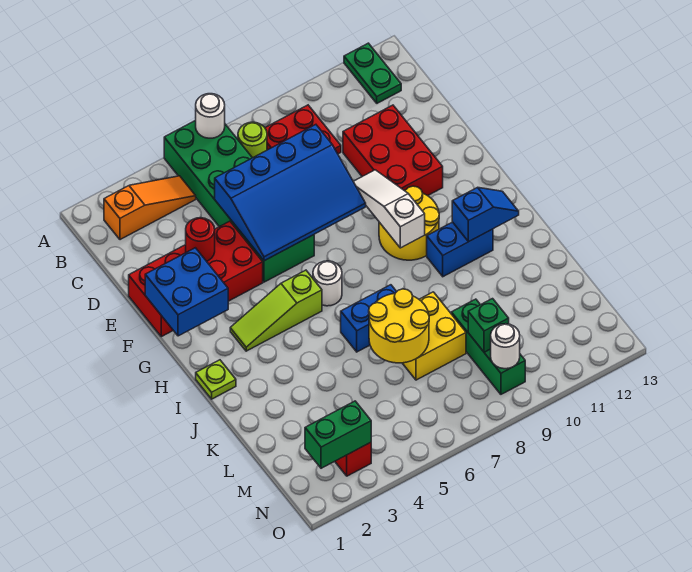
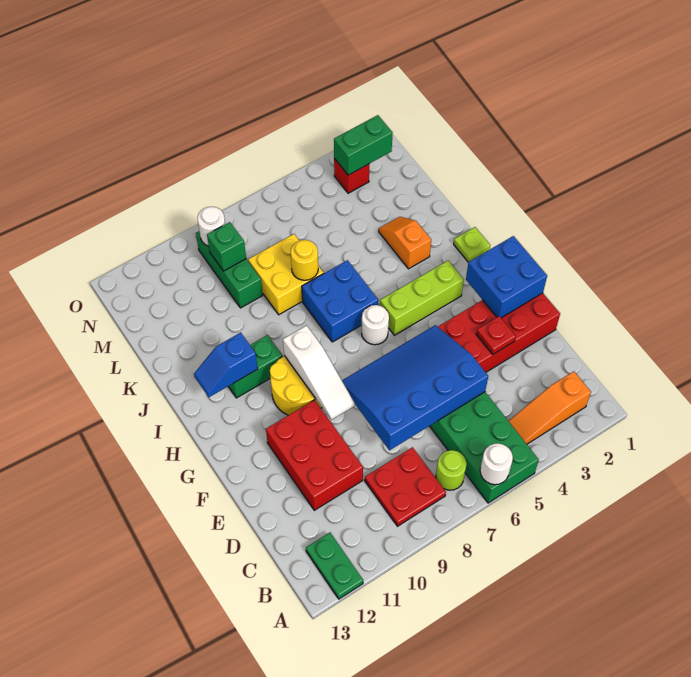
red round brick E3 level 2 -> red plate E3 level 2
lime slope H3:H5 level 1 top 5 -> lime brick H3:H5 level 1
blue brick I10:I11 level 1 -> green brick I10:I11 level 1
none -> orange slope J3:K3 level 1 top J
blue brick J6:J7 level 1 -> blue brick I6:J7 level 1
yellow round brick K6:L7 level 2 -> yellow round brick K7 level 2

